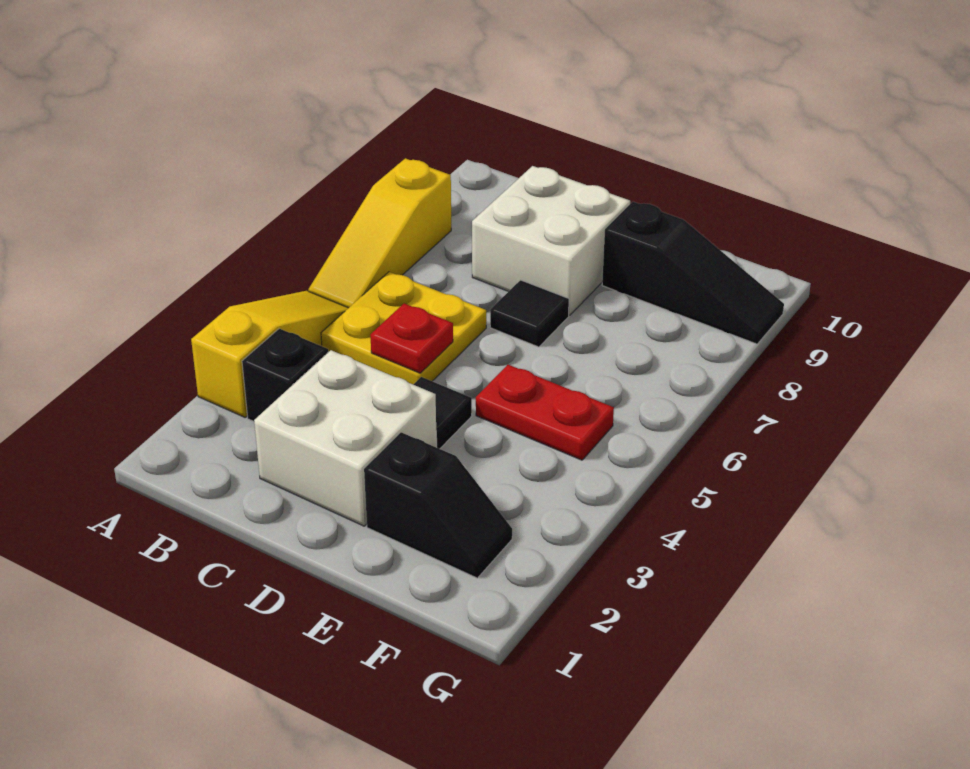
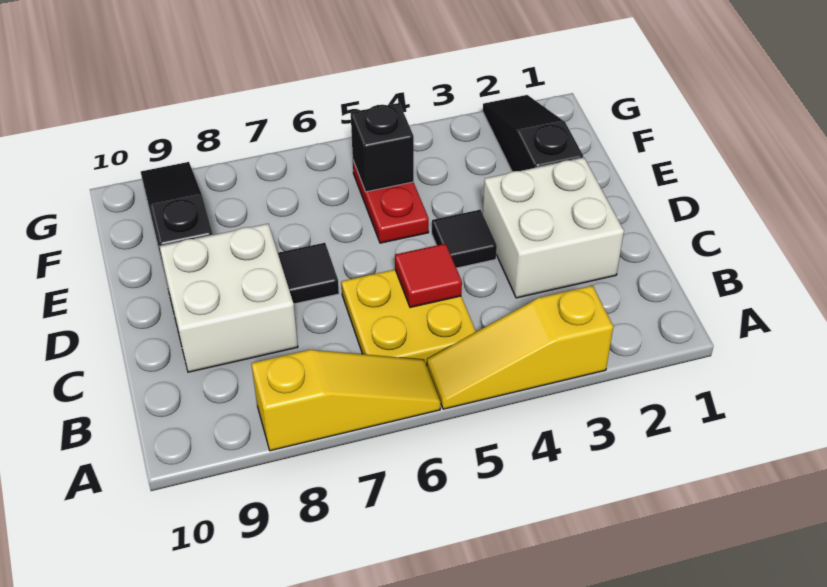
black brick B3 level 1 -> black brick F5 level 2
red plate C5 level 2 -> red tile C5 level 2
black slope E2:F2 level 1 top E -> black slope E2:G2 level 1 top E

